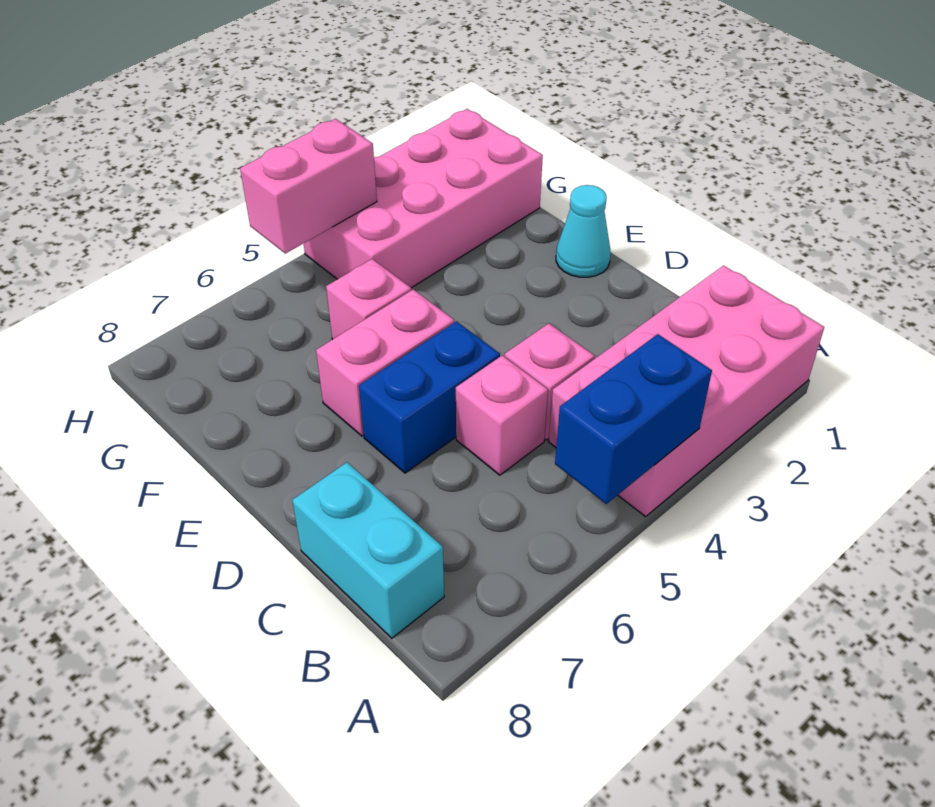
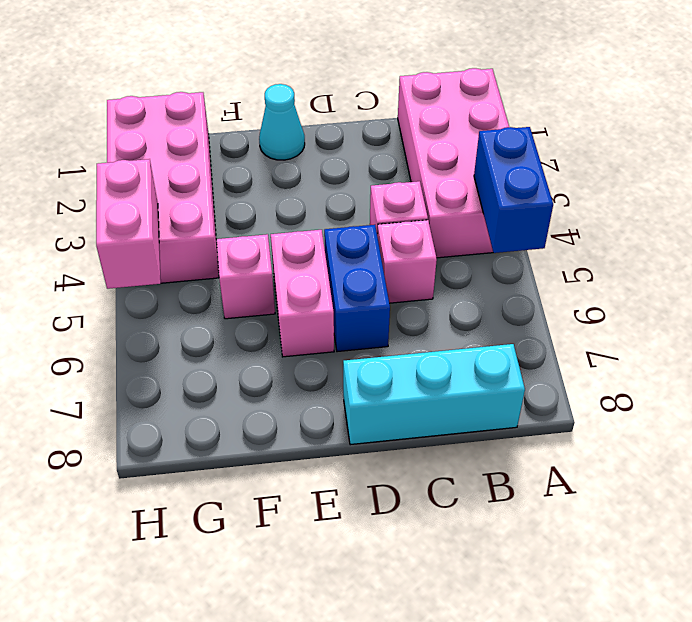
cyan brick B8:C8 level 1 -> cyan brick B8:D8 level 1

